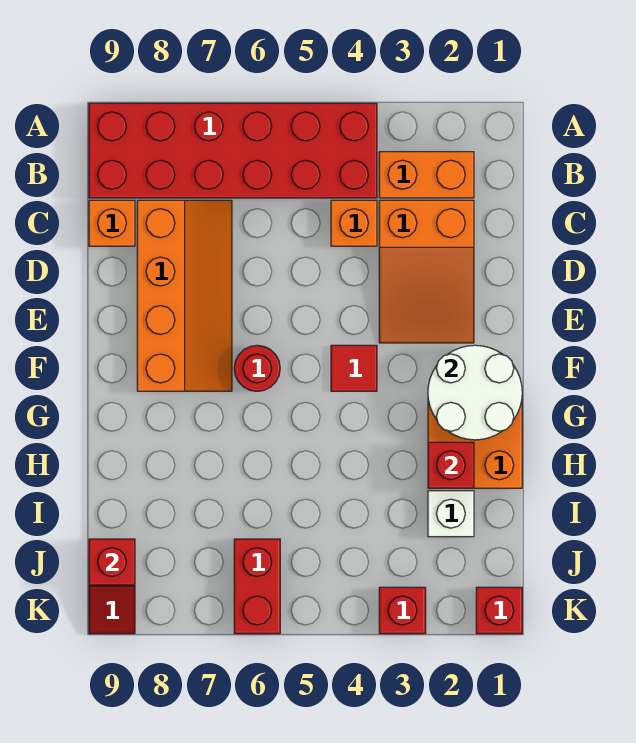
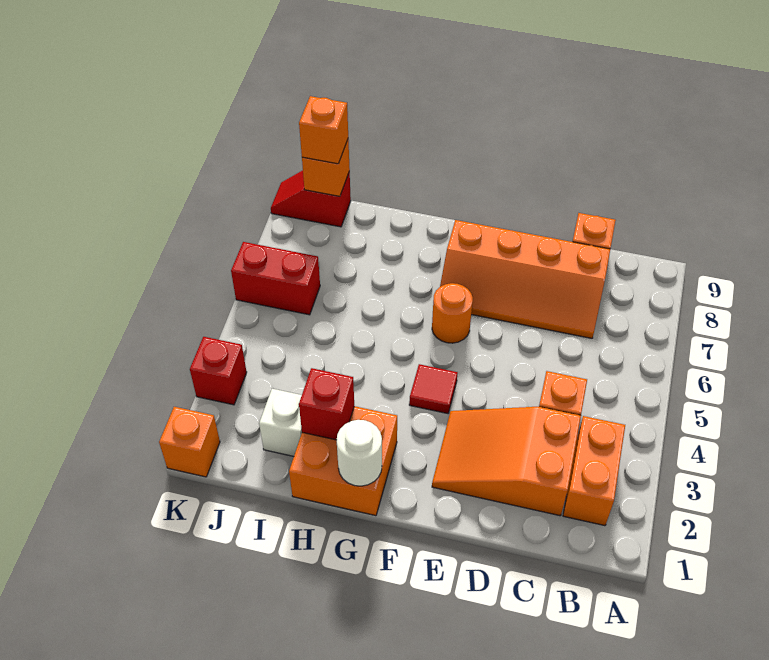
red brick A4:B9 level 1 -> none
white round brick F1:G2 level 2 -> white round brick G1 level 2
red round brick F6 level 1 -> orange round brick F6 level 1
red brick J9 level 2 -> orange brick J9 level 2
none -> orange brick J9 level 3
red brick K1 level 1 -> orange brick K1 level 1

